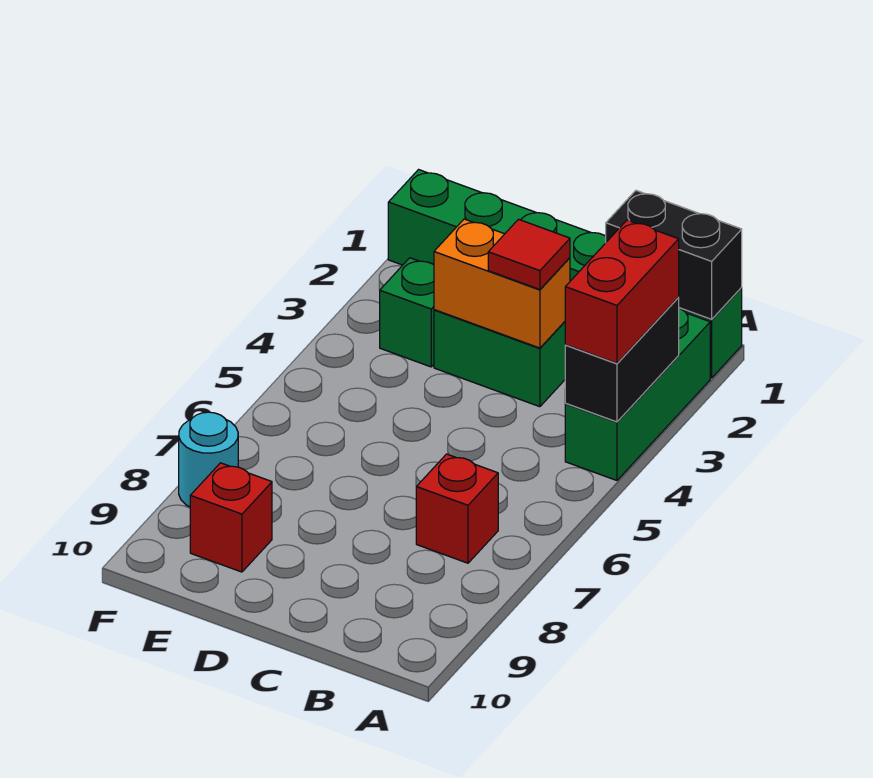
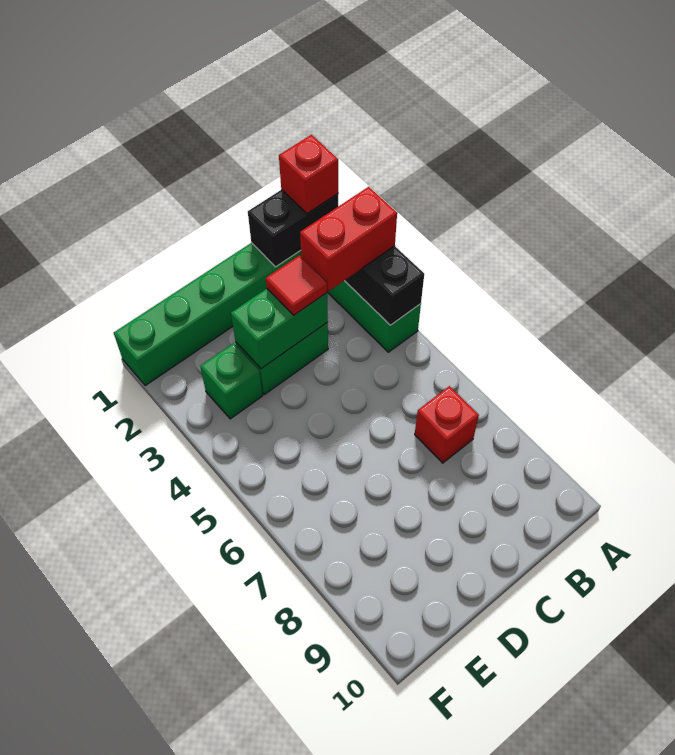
red brick A3:A4 level 3 -> red brick A3:B3 level 3
orange brick C3:D3 level 2 -> green brick C3:D3 level 2
red brick E9 level 1 -> red brick A1 level 3
cyan round brick F8 level 1 -> none

